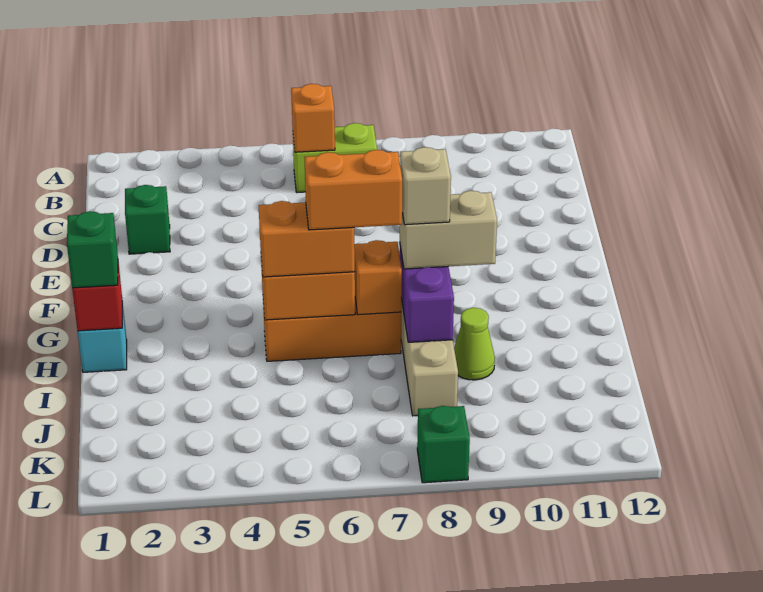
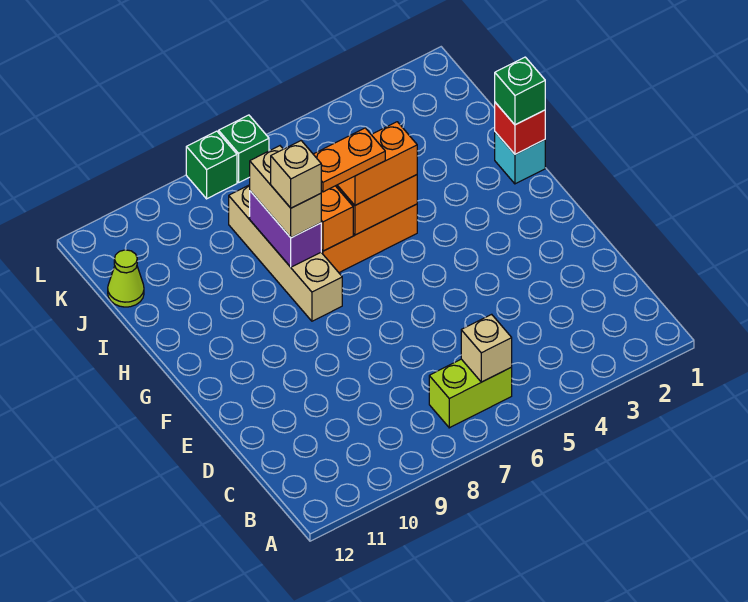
orange brick B6 level 2 -> tan brick B6 level 2
green brick D2 level 1 -> green brick L7 level 1
orange brick H6:H7 level 4 -> orange plate H6:H7 level 4
tan brick H8:H9 level 3 -> tan brick H8:I8 level 3
lime cone I9 level 1 -> lime cone J12 level 1

